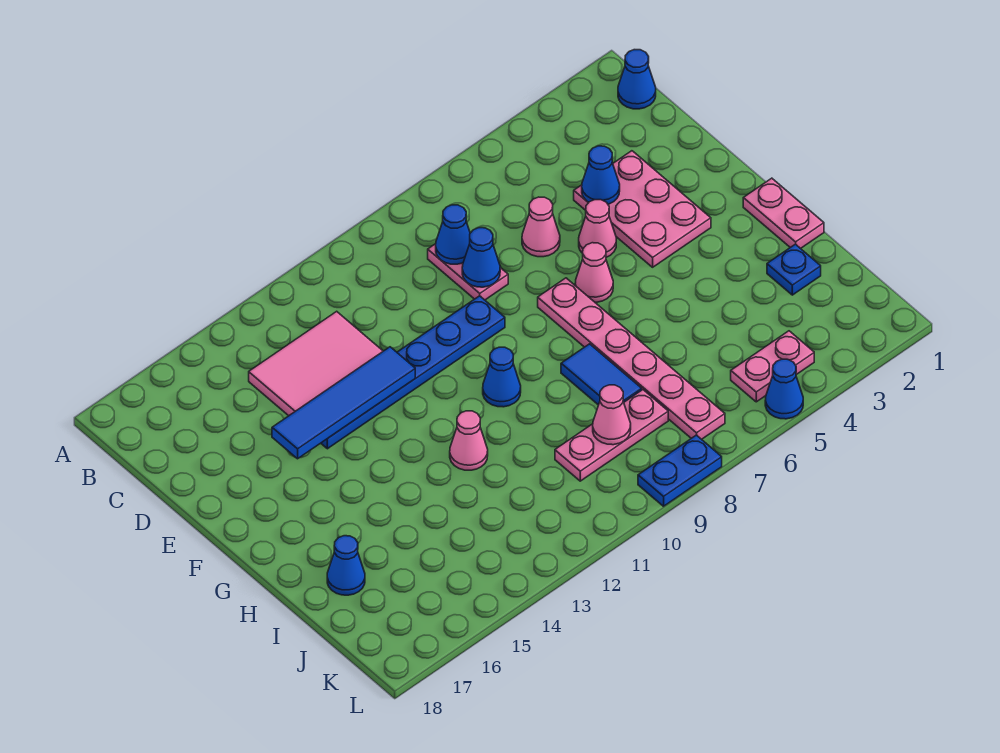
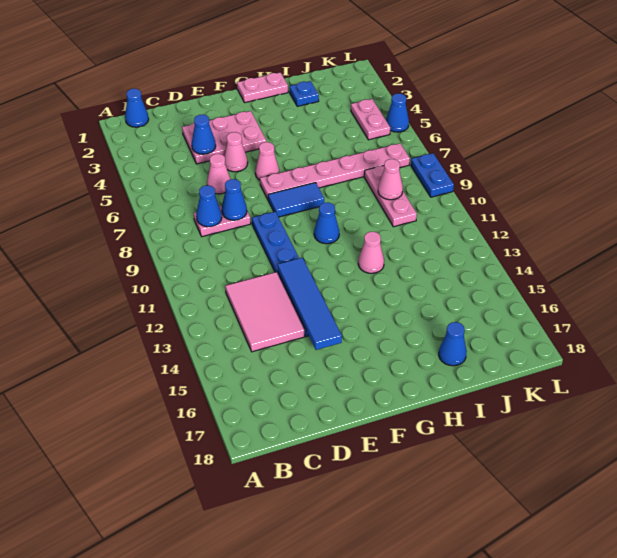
blue tile H8:I8 level 1 -> blue tile F8:G8 level 1

